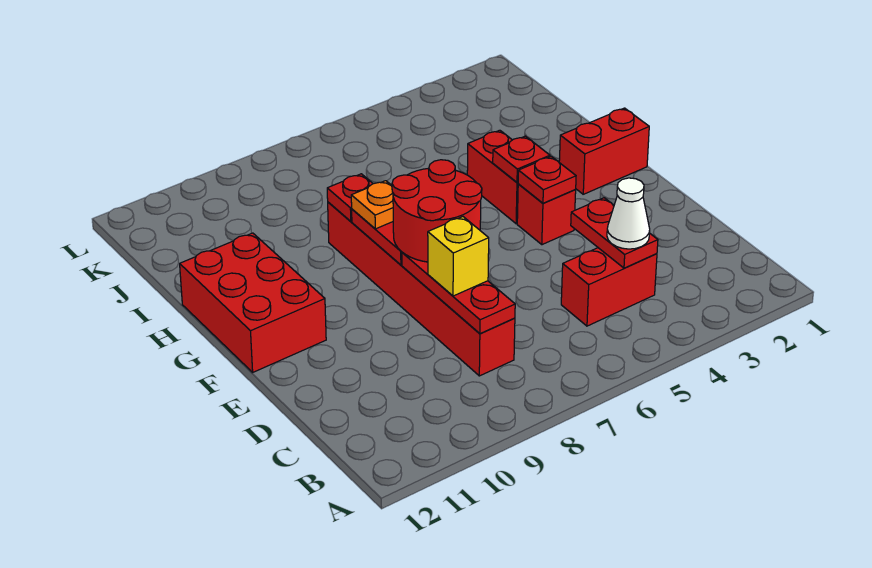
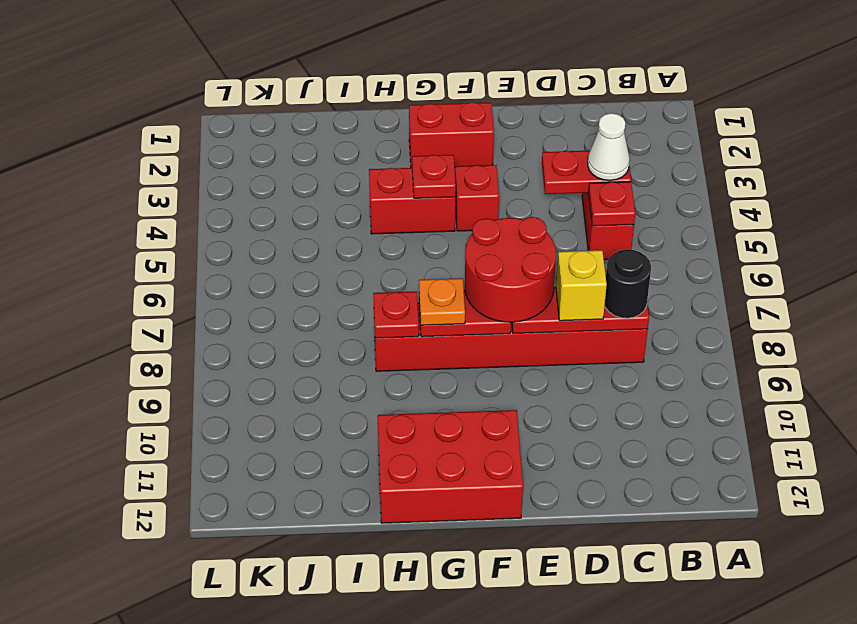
none -> black round brick C8 level 3
red plate F4 level 2 -> red plate C5 level 2
red brick G1:G2 level 1 -> red brick F2:G2 level 1

